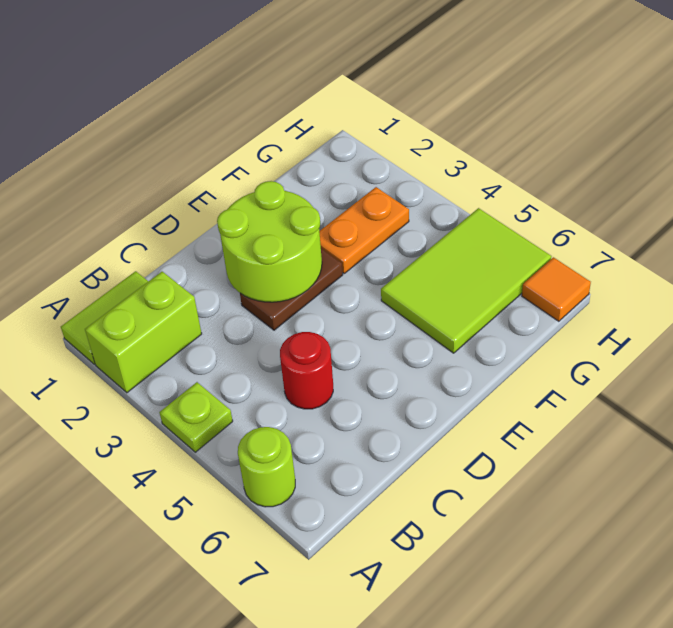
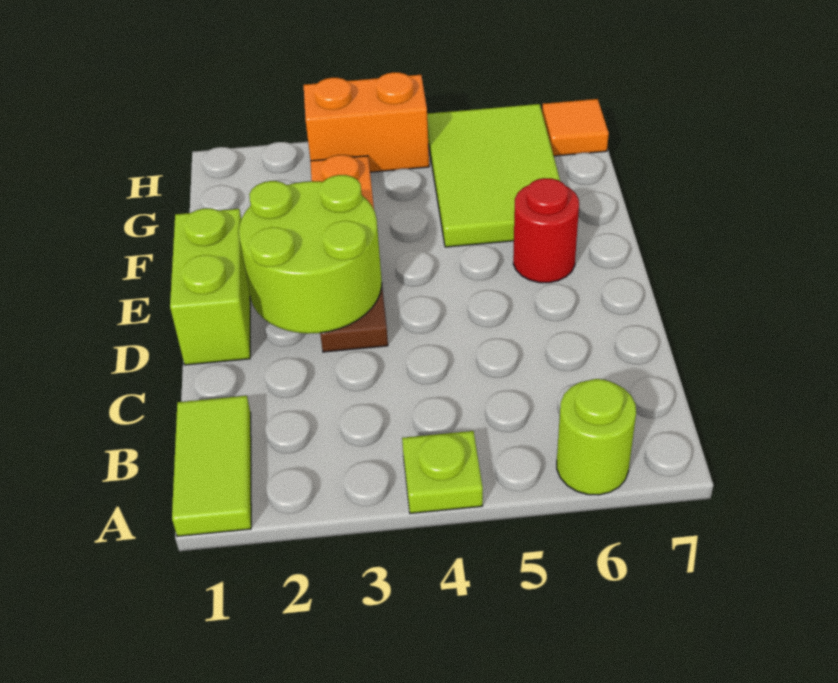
lime brick A2:B2 level 1 -> lime brick D1:E1 level 1
red round brick C5 level 1 -> red round brick E6 level 1
none -> orange brick H3:H4 level 1

